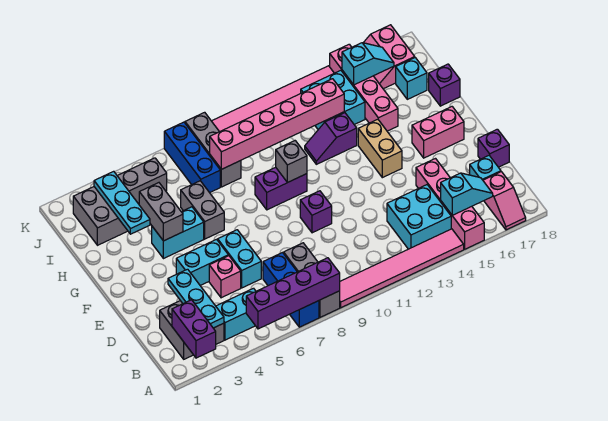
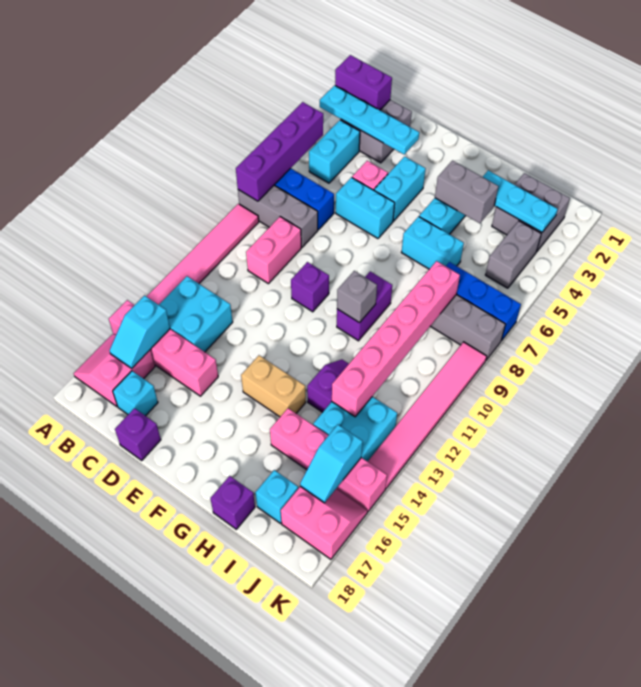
pink slope A17:B17 level 1 top B -> pink slope A16:B17 level 1 top B
cyan plate B3:D3 level 2 -> cyan plate A3:D3 level 2
pink brick F16:F17 level 1 -> pink brick C9:C10 level 1
grey brick G6:H6 level 1 -> cyan brick G6:H6 level 1

